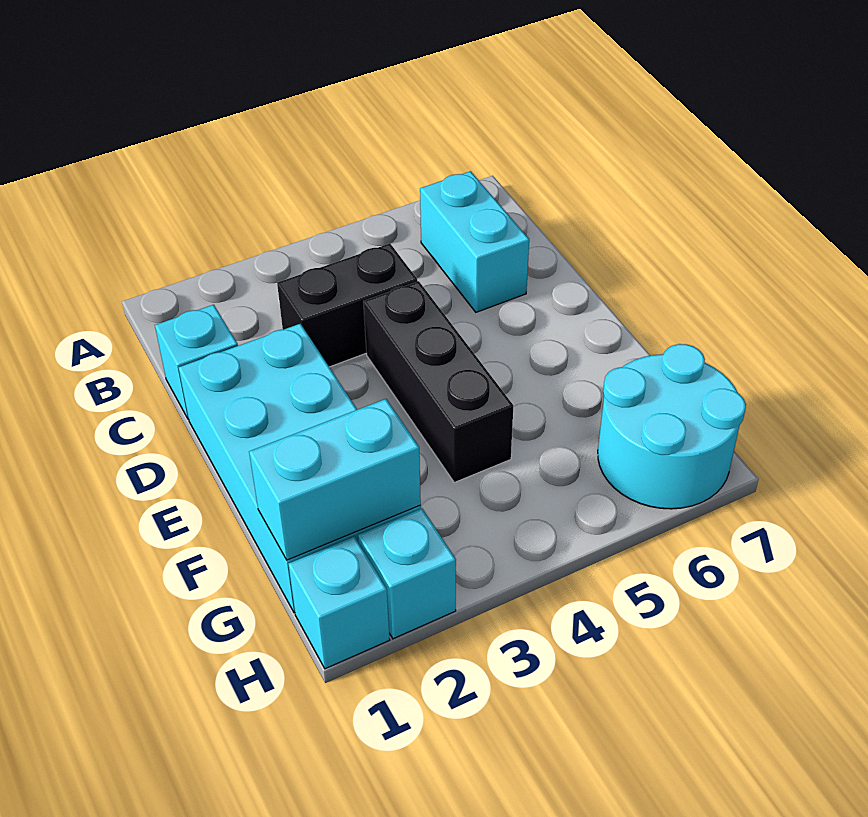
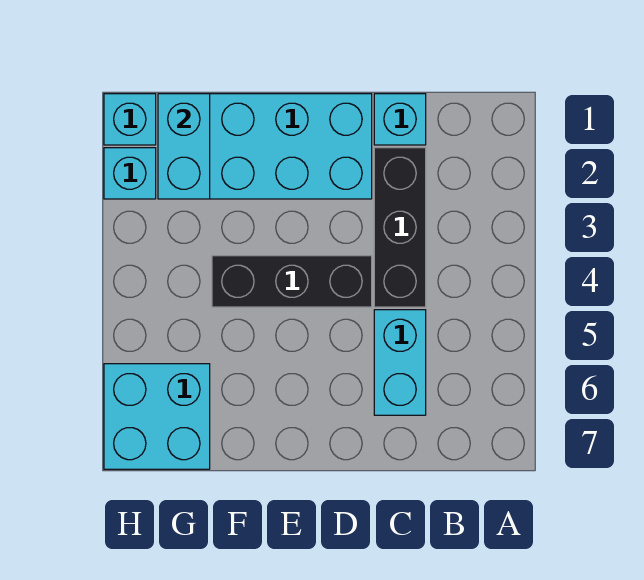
cyan brick B6:C6 level 1 -> cyan brick C5:C6 level 1
black brick C3:C4 level 1 -> black brick C2:C4 level 1
cyan round brick G6:H7 level 1 -> cyan brick G6:H7 level 1

